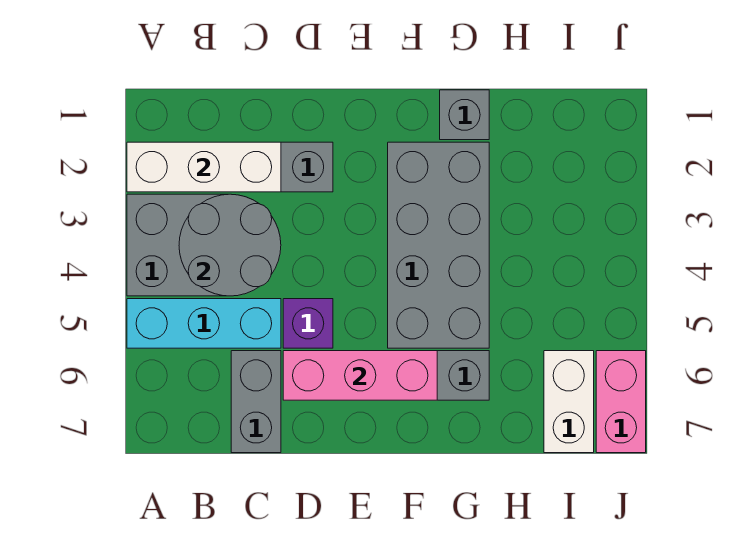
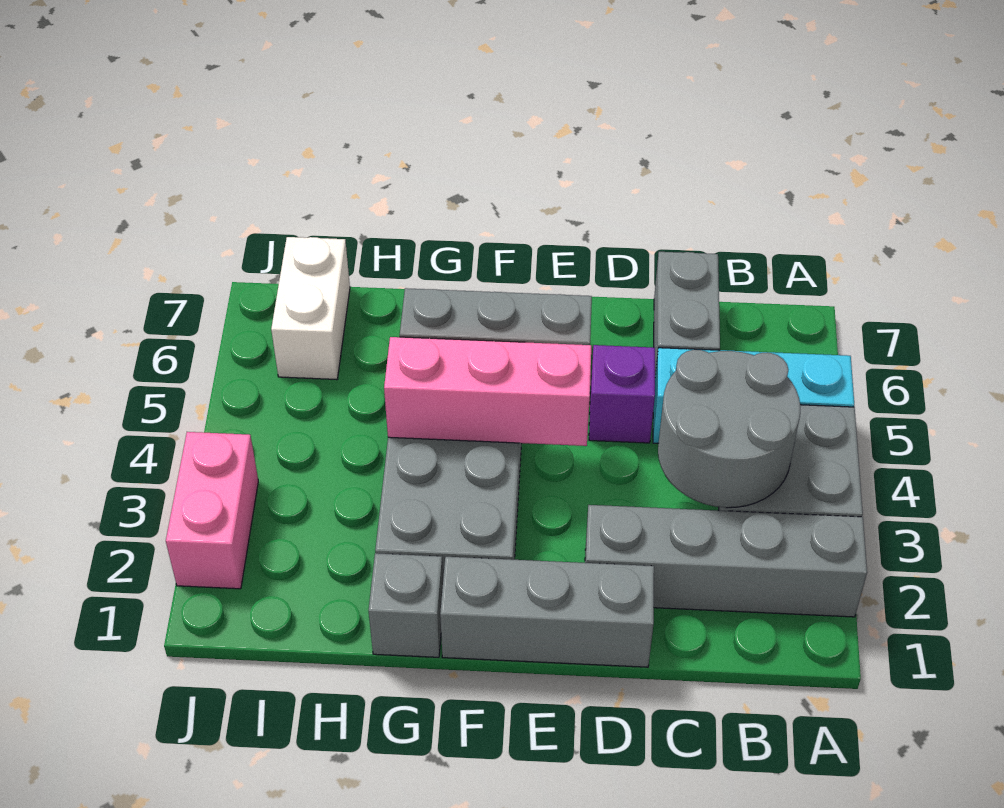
white brick A2:C2 level 2 -> none
none -> grey brick D1:F1 level 1
pink brick D6:F6 level 2 -> pink brick E4:G4 level 2
pink brick J6:J7 level 1 -> pink brick J2:J3 level 1

